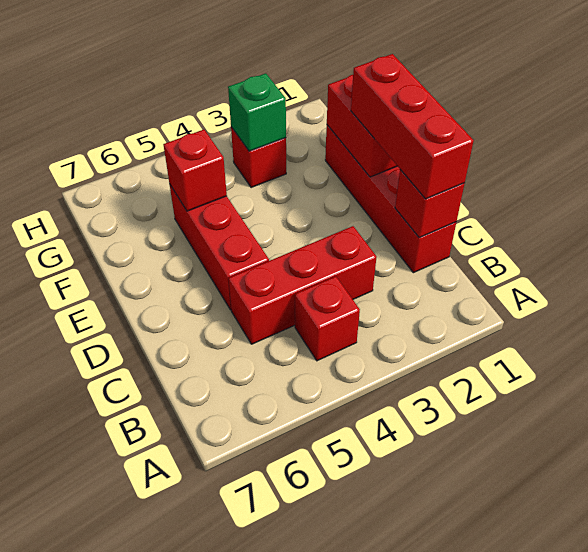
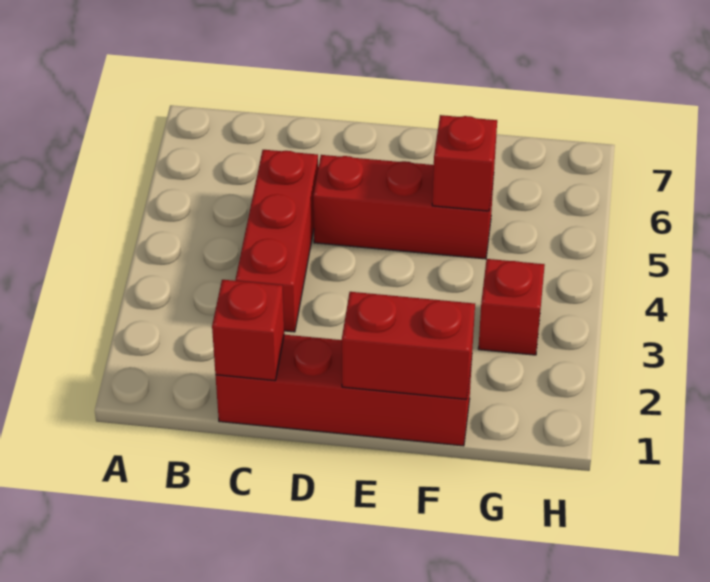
red brick B4 level 1 -> none
red brick C1:E1 level 3 -> none
green brick G3 level 2 -> none

